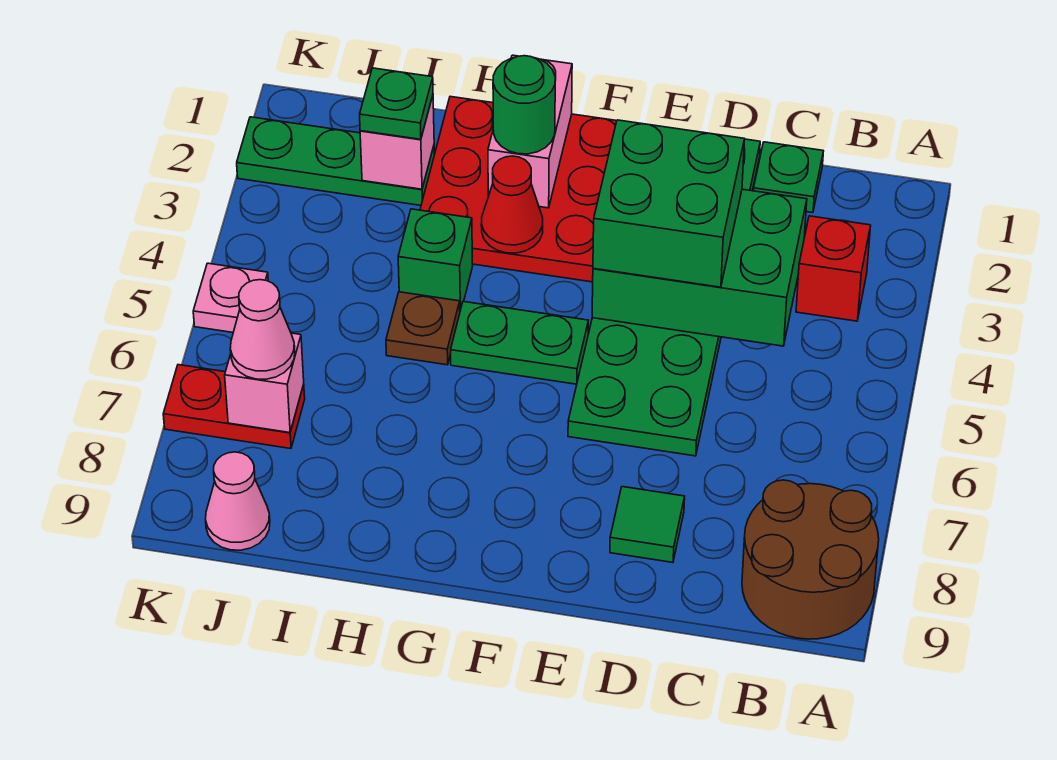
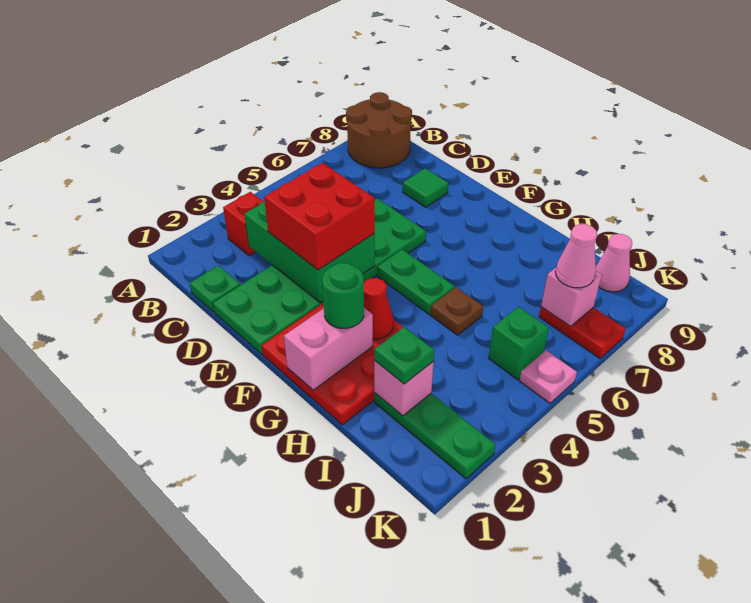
green brick D3:E4 level 3 -> red brick D3:E4 level 3
green brick H4 level 1 -> green brick J5 level 1

